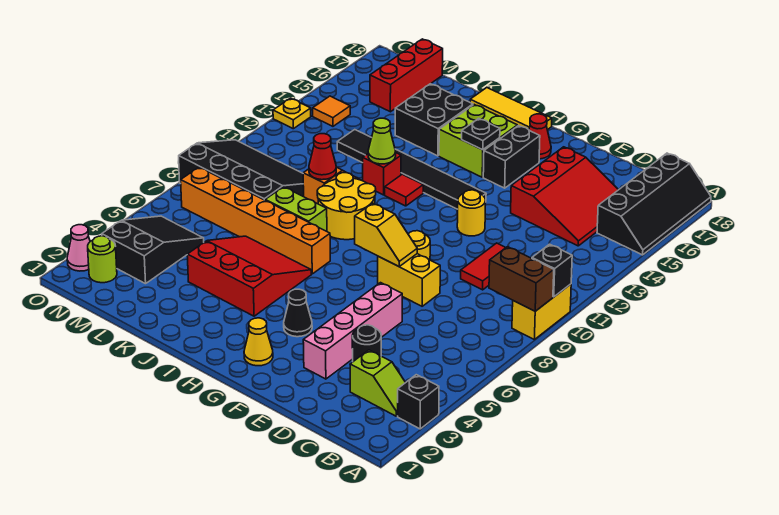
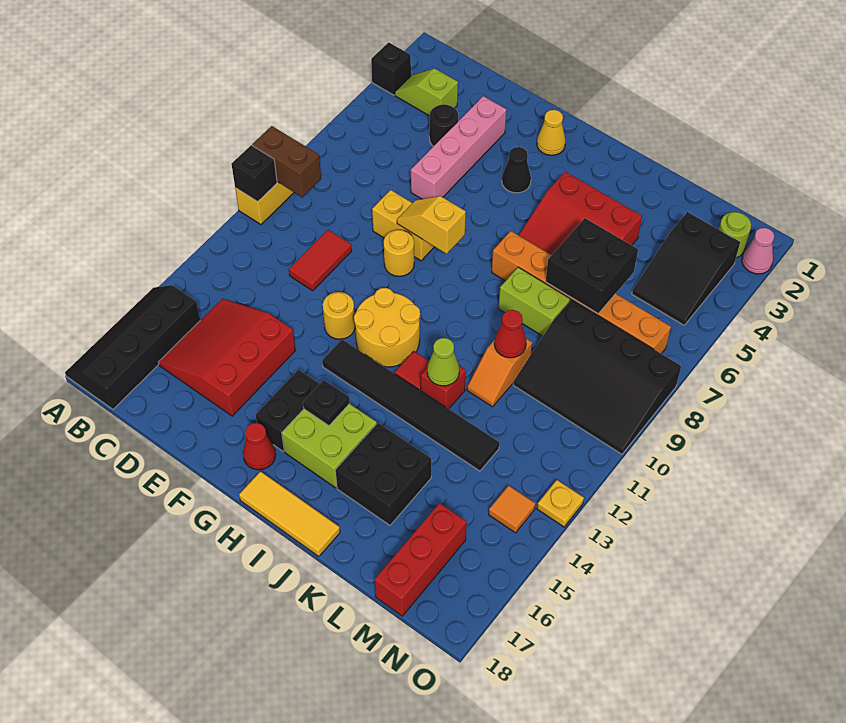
yellow round brick I9:J10 level 1 -> yellow round brick G11:H12 level 1
none -> black brick K6:L7 level 2

